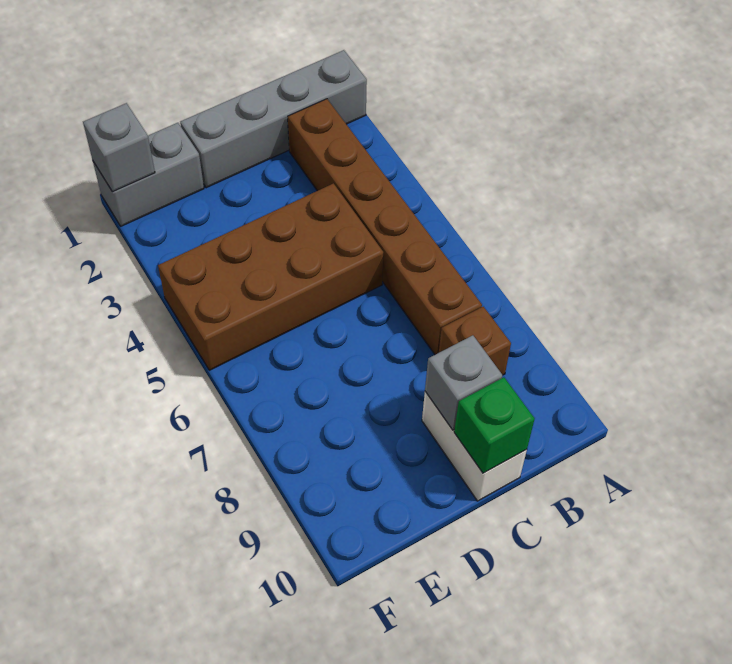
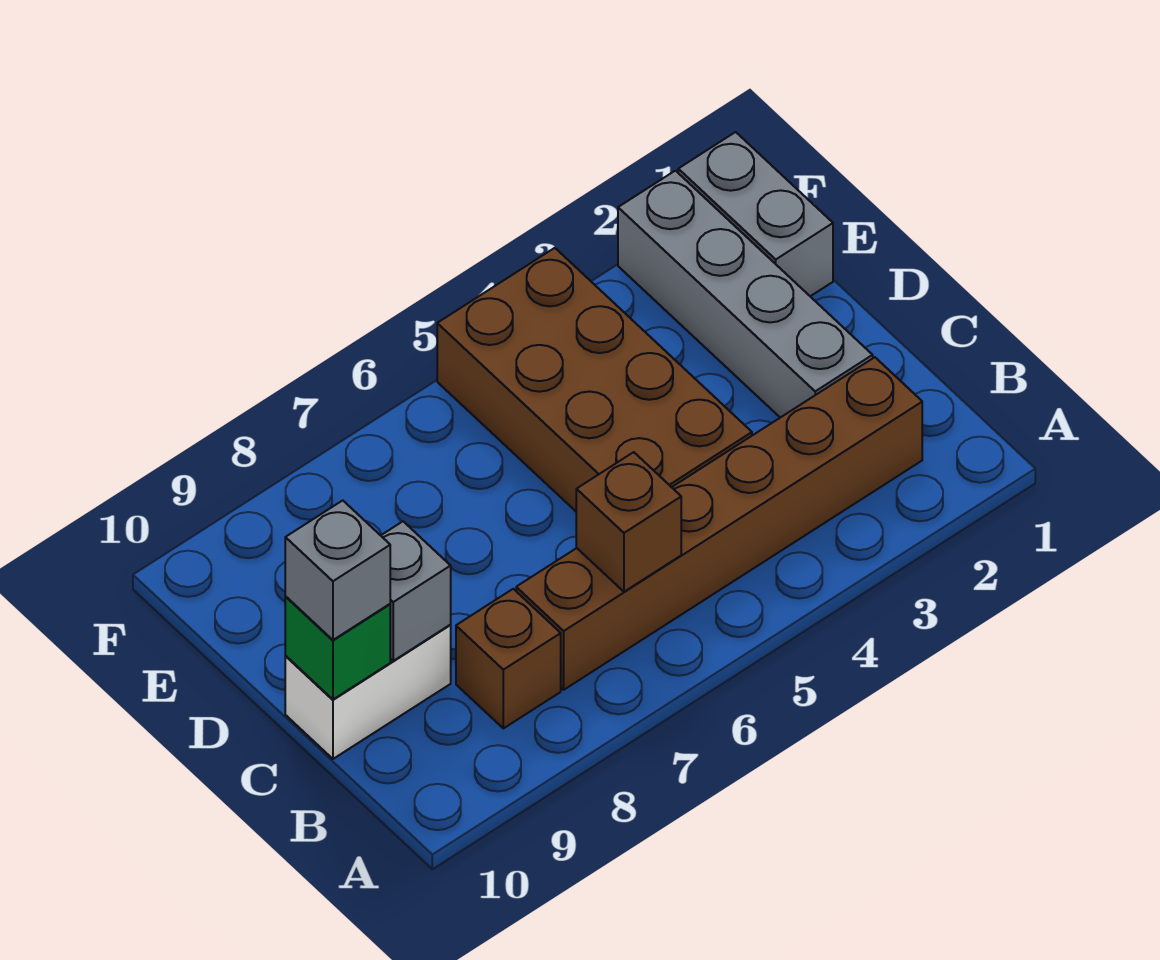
grey brick A1:D1 level 1 -> grey brick C2:F2 level 1
none -> brown brick B6 level 2
grey brick F1 level 2 -> grey brick C10 level 3

